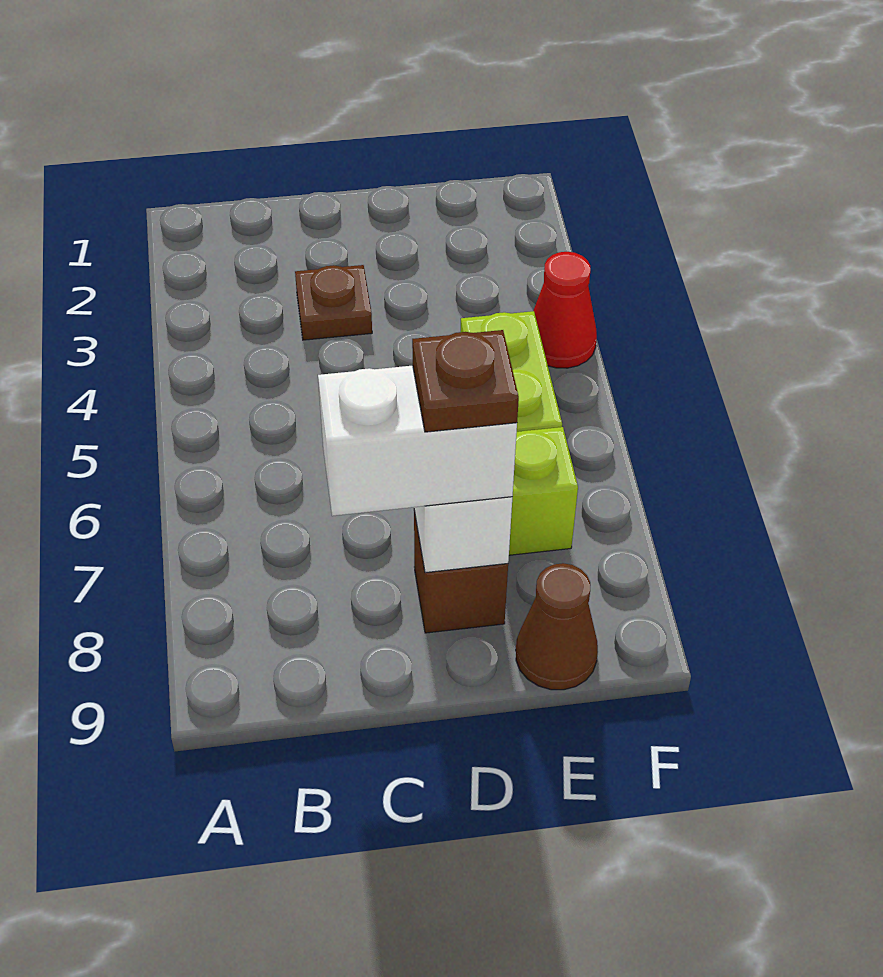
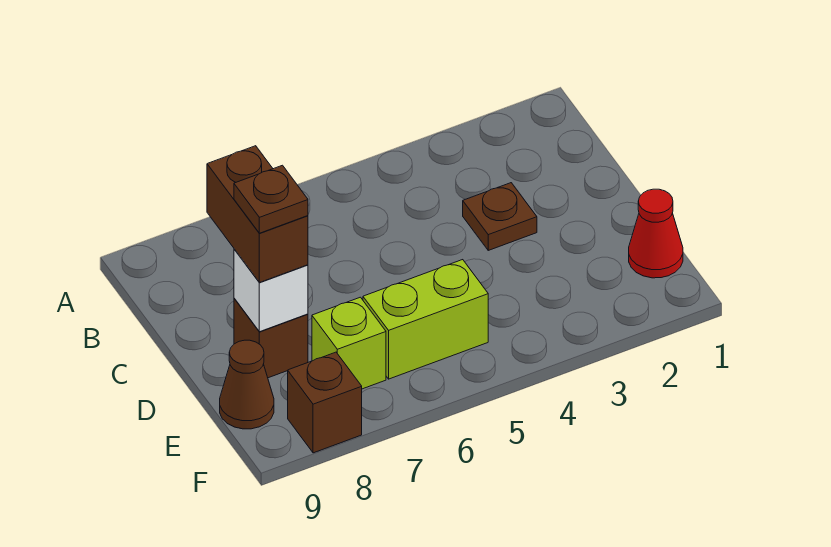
white brick C8:D8 level 3 -> brown brick C8:D8 level 3
red cone F4 level 1 -> red cone E1 level 1
none -> brown brick F8 level 1

